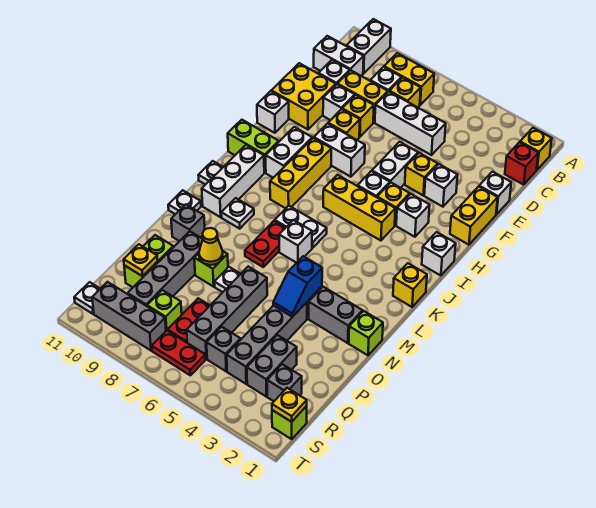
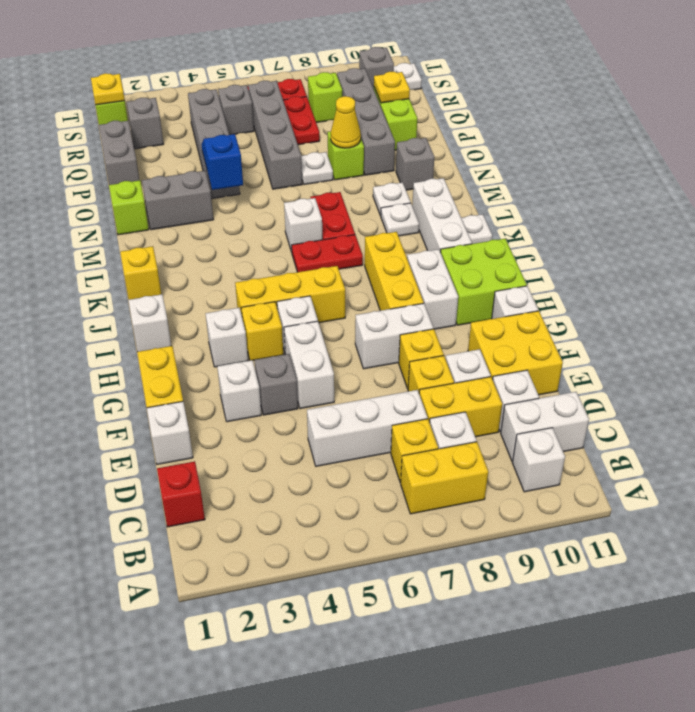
white brick A10:B10 level 1 -> white brick B10 level 1
yellow brick B1 level 1 -> none
yellow brick F4 level 1 -> grey brick F4 level 1
lime brick I10:I11 level 1 -> lime brick H10:I11 level 1
white plate K6:K7 level 1 -> red plate K6:K7 level 1
white plate M11 level 1 -> white plate M9 level 1
grey brick Q3:R3 level 1 -> grey brick P1:Q1 level 1
grey brick S8:S10 level 1 -> grey brick S10 level 1

